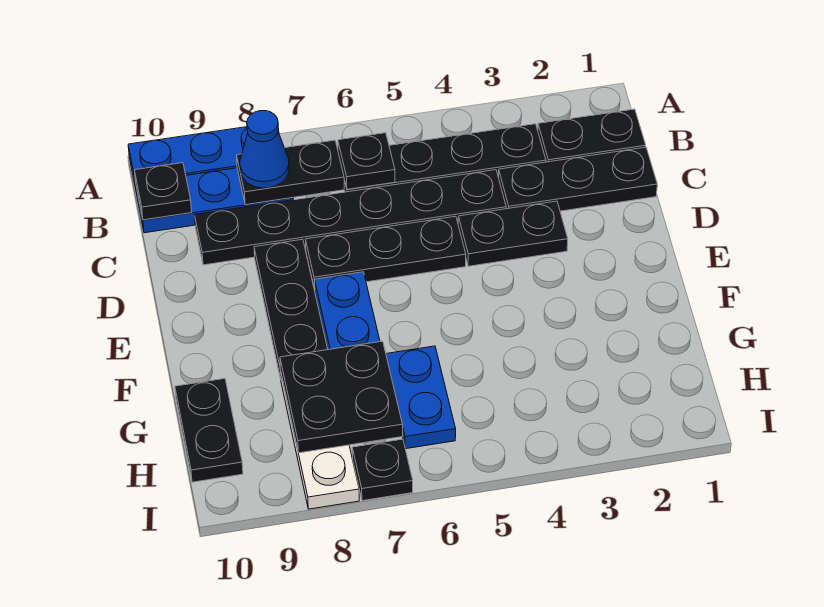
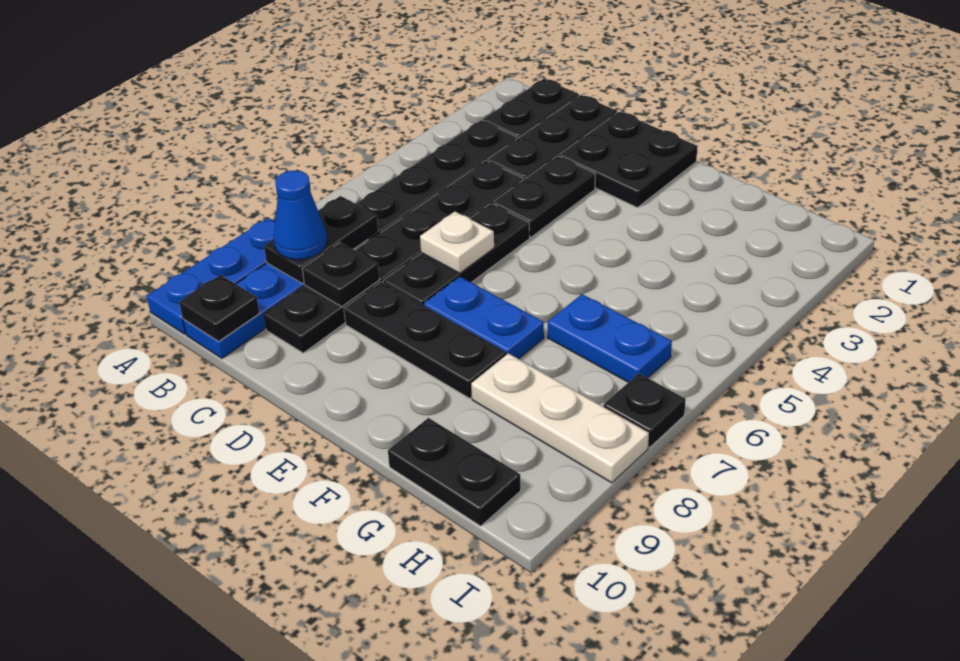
black plate B6 level 2 -> black plate C8 level 2
none -> white plate D6 level 2
black plate G7:H8 level 2 -> black plate D1:E2 level 1

